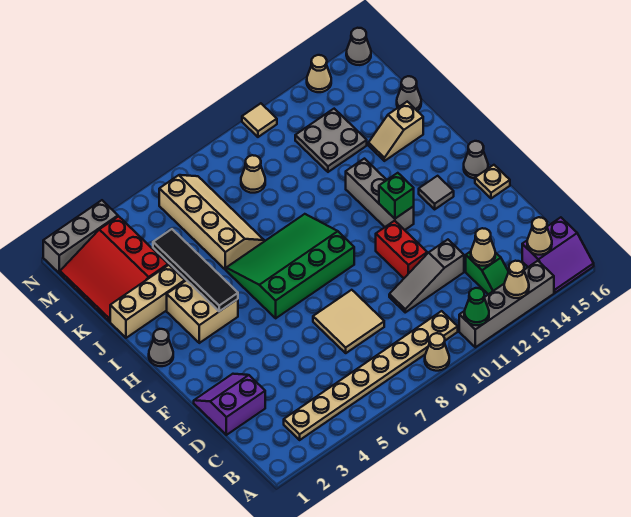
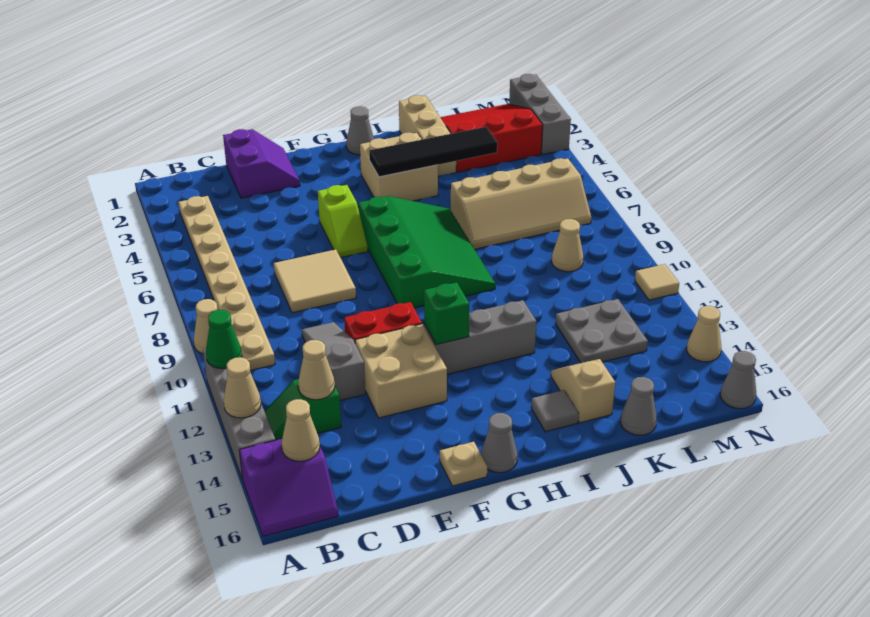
purple slope A15:B16 level 1 top B -> purple slope A15:B16 level 1 top 15
none -> tan brick E12:F13 level 1
none -> lime slope F5:F6 level 1 top 5
grey tile G14 level 1 -> grey tile I15 level 1

